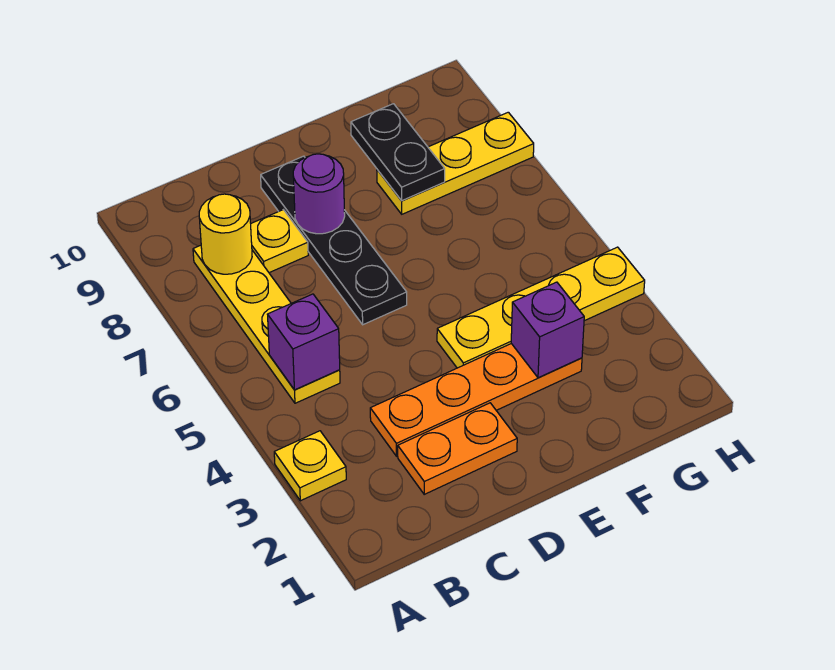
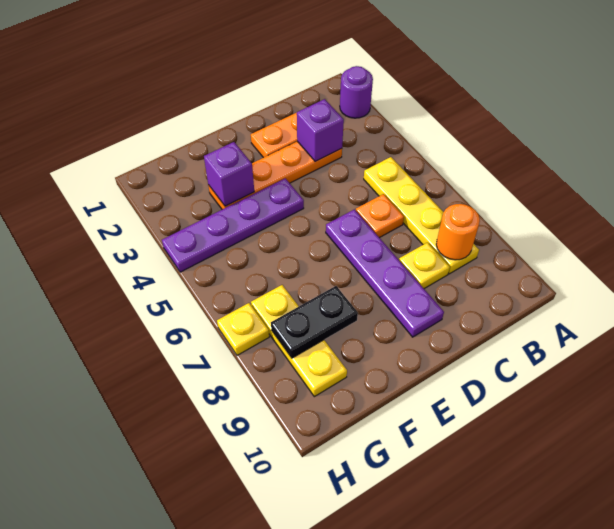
yellow plate A3 level 1 -> yellow plate H7 level 1
purple brick B5 level 2 -> purple brick C3 level 2
yellow round brick B8 level 2 -> orange round brick B8 level 2
none -> orange plate C6 level 1
black plate D6:D9 level 1 -> purple plate D6:D9 level 1
purple round brick D8 level 2 -> purple round brick A2 level 1
yellow plate E4:H4 level 1 -> purple plate E4:H4 level 1
yellow plate F8:H8 level 1 -> yellow plate G7:G9 level 1
black plate F8:F9 level 2 -> black plate F8:G8 level 2

